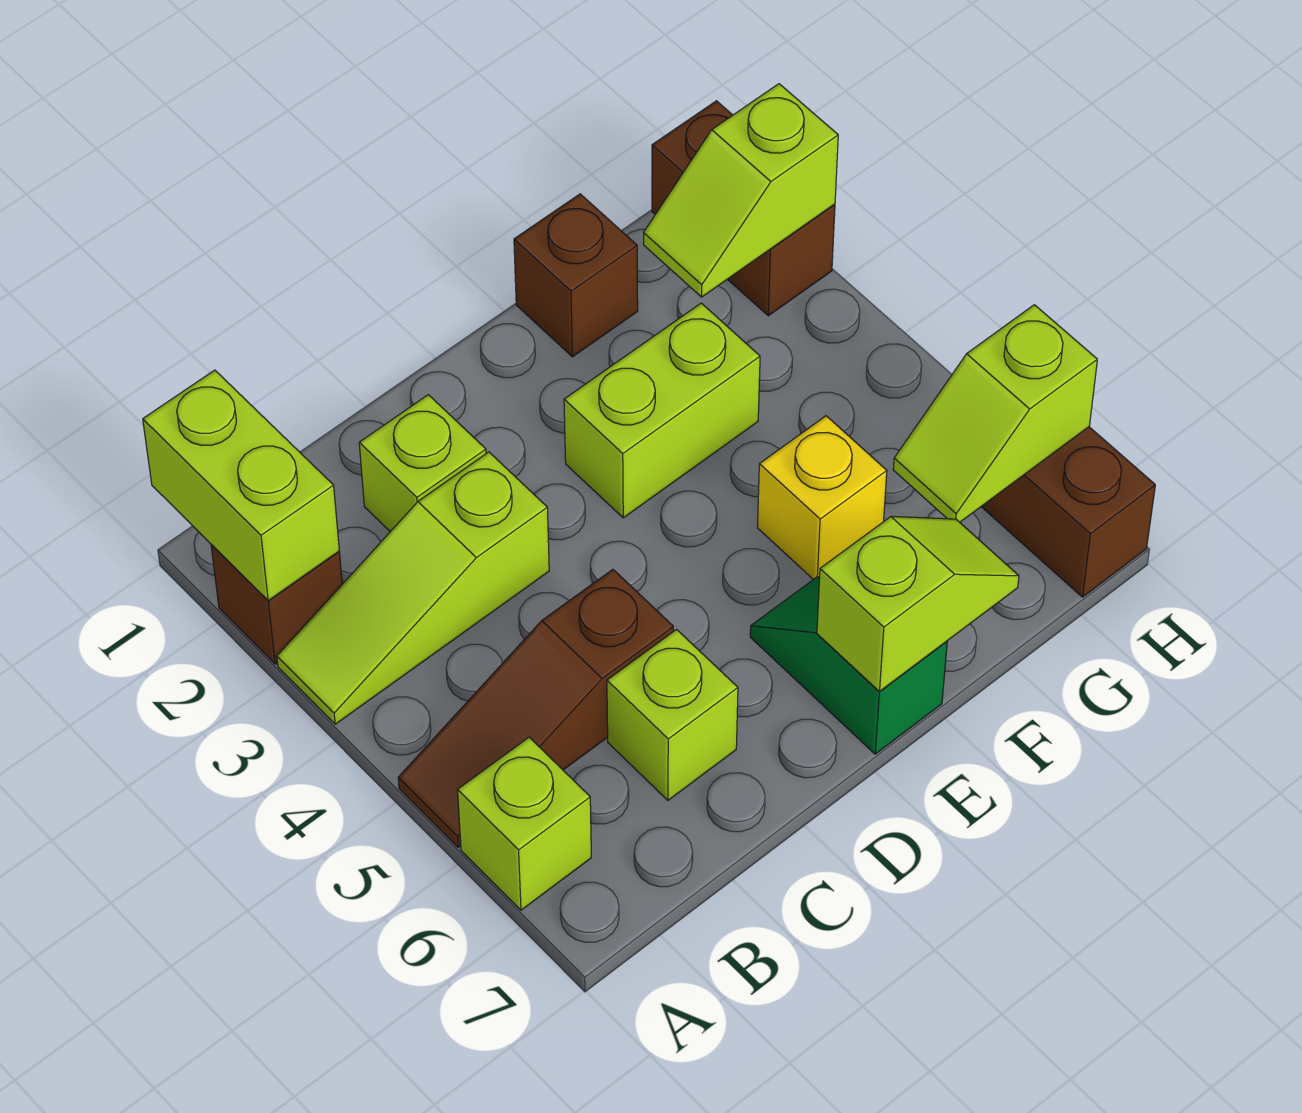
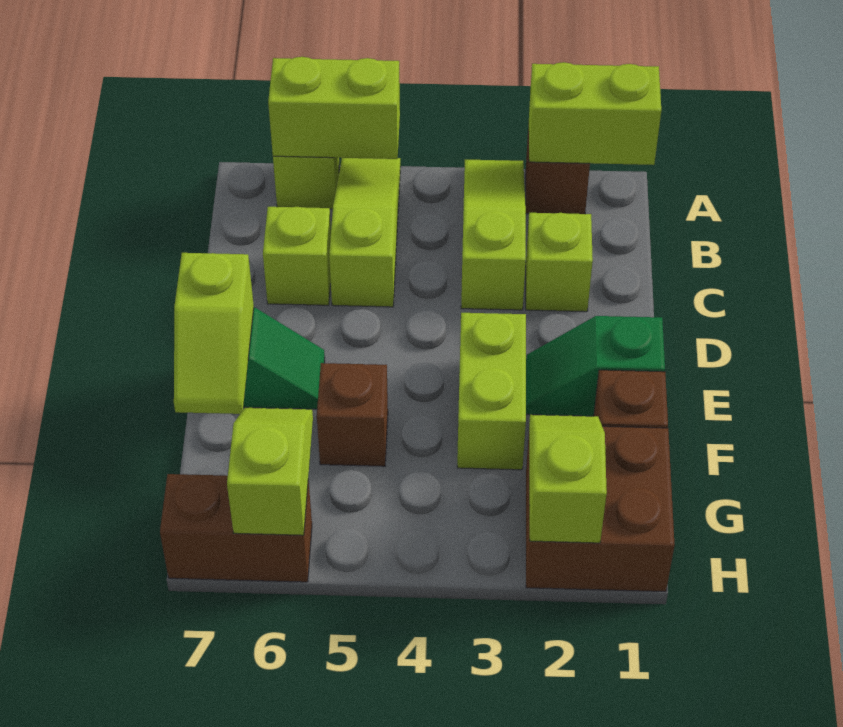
brown slope A5:C5 level 1 top C -> lime slope A5:C5 level 1 top C
none -> lime brick A5:A6 level 2
none -> green slope E1:E2 level 1 top 1
yellow brick F5 level 1 -> brown brick F5 level 1
brown brick H1:H2 level 1 -> brown brick G1:H2 level 1

